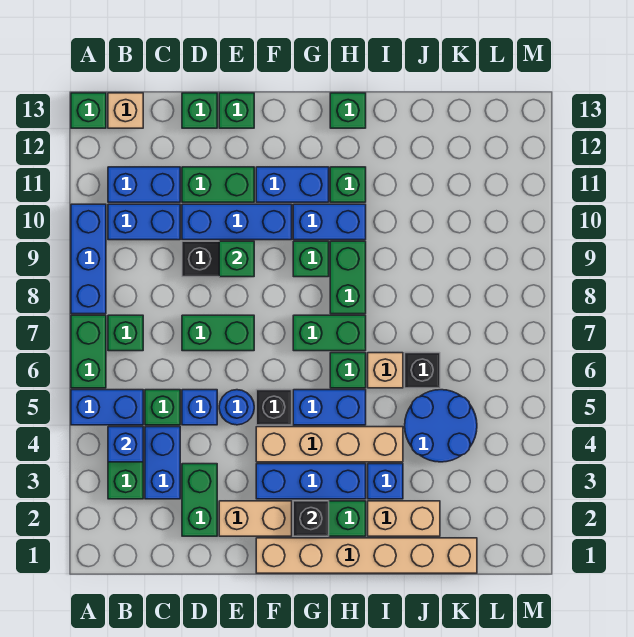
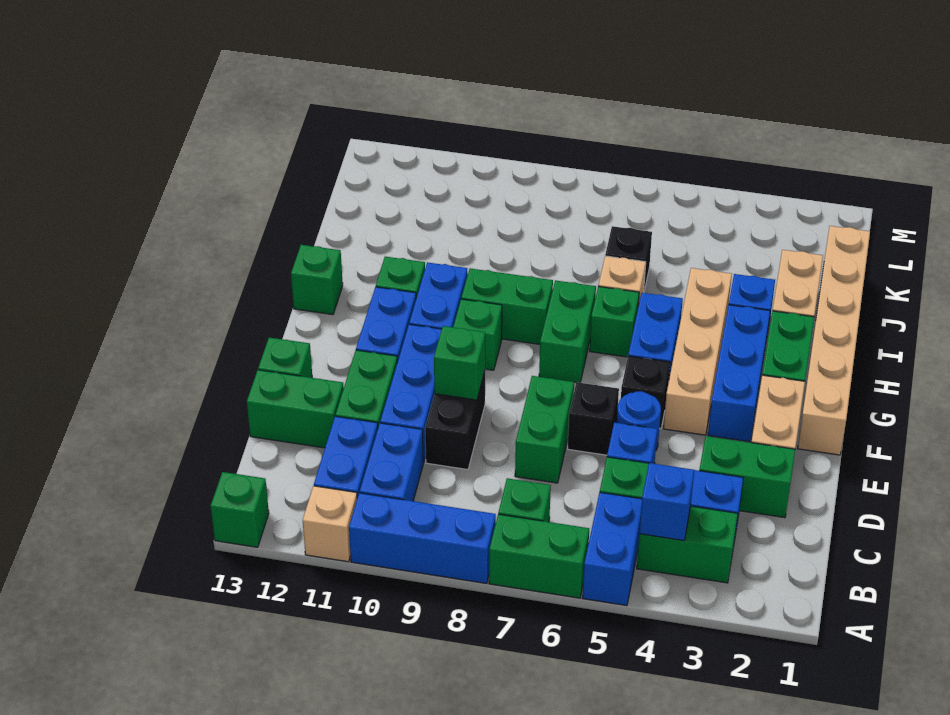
tan brick B13 level 1 -> tan brick A11 level 1
green brick D13 level 1 -> green brick D12:D13 level 1
black brick G2 level 2 -> black brick E6 level 1
blue round brick J4:K5 level 1 -> none

